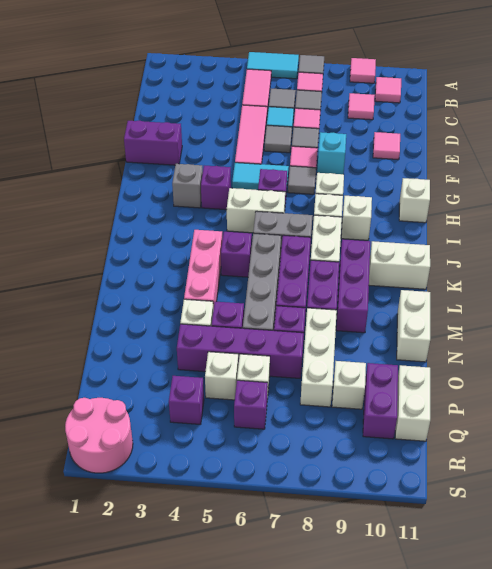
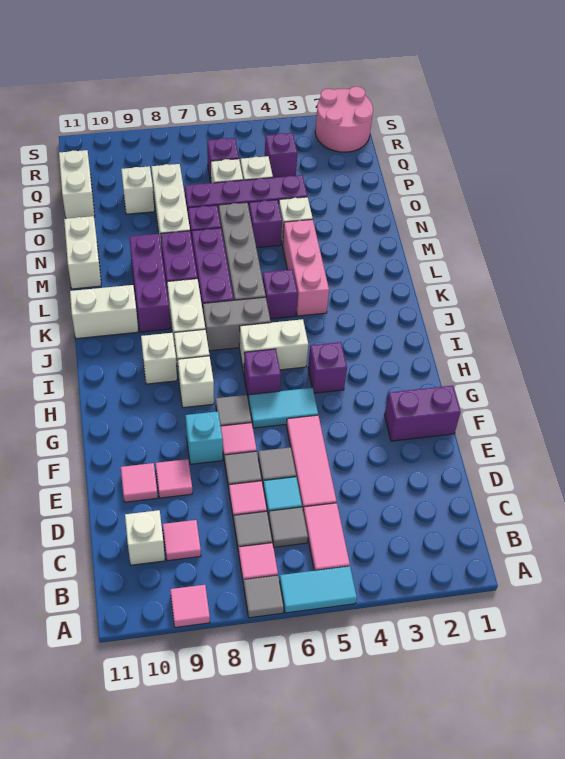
pink tile B10 level 1 -> pink tile E9 level 1
grey brick H3 level 1 -> none
white brick H11 level 1 -> white brick C10 level 1
purple brick P10:Q10 level 1 -> none

